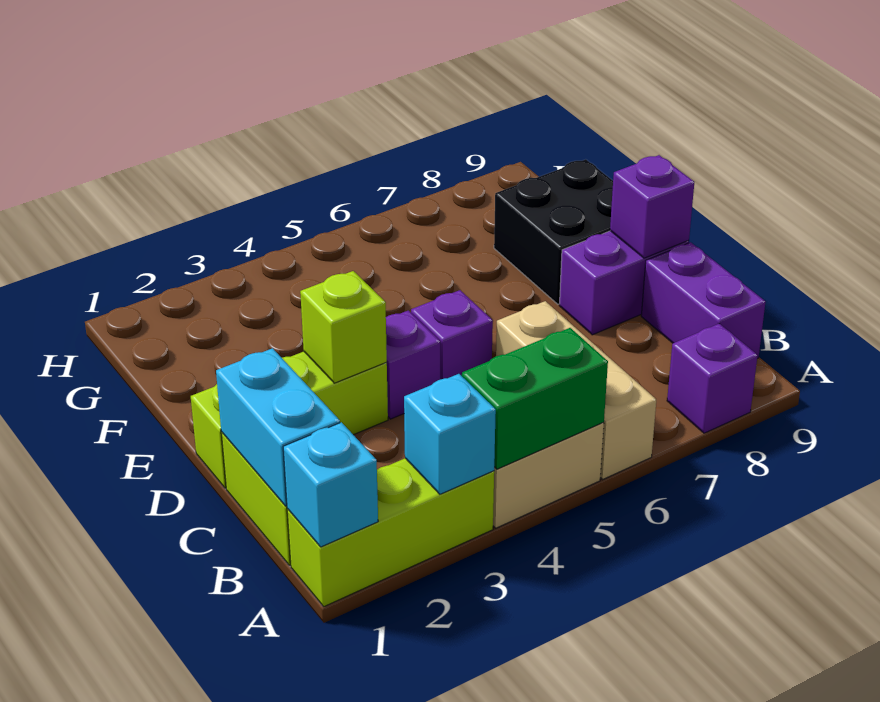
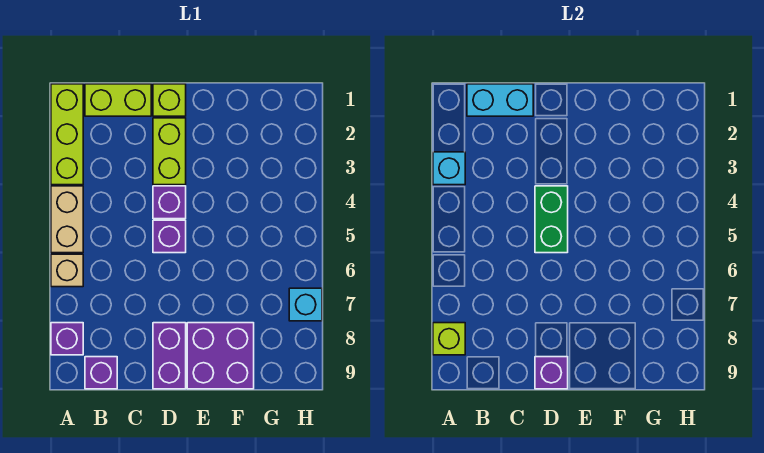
cyan brick A1 level 2 -> cyan brick H7 level 1
green brick A4:A5 level 2 -> green brick D4:D5 level 2
tan brick A6:C6 level 1 -> tan brick A6 level 1
purple brick B9:C9 level 1 -> purple brick B9 level 1
lime brick D3 level 2 -> lime brick A8 level 2
black brick E8:F9 level 1 -> purple brick E8:F9 level 1

